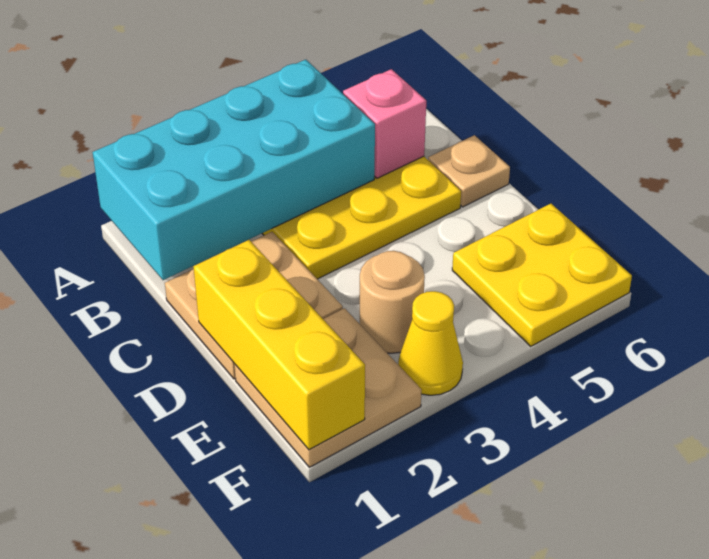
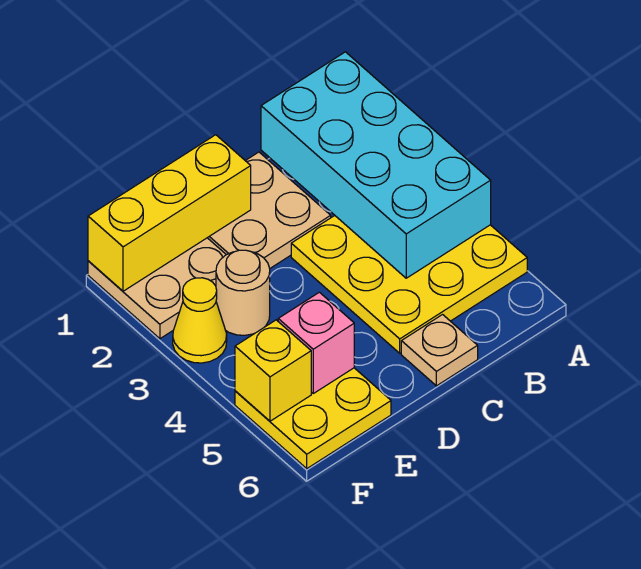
pink brick B5 level 2 -> pink brick E5 level 2
none -> yellow brick F5 level 2

